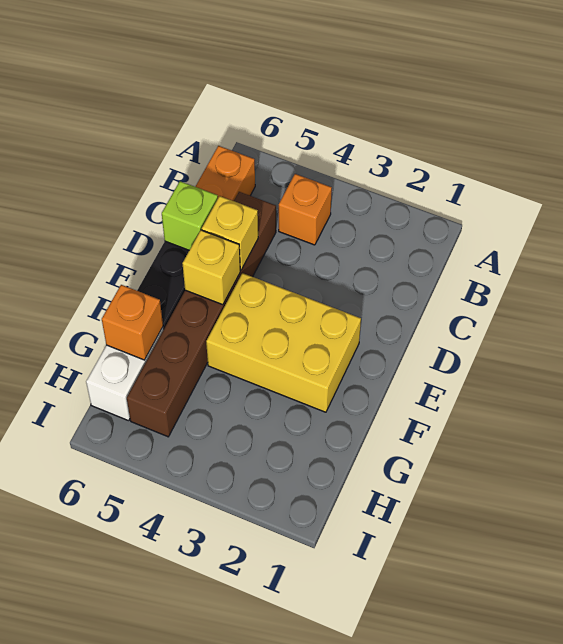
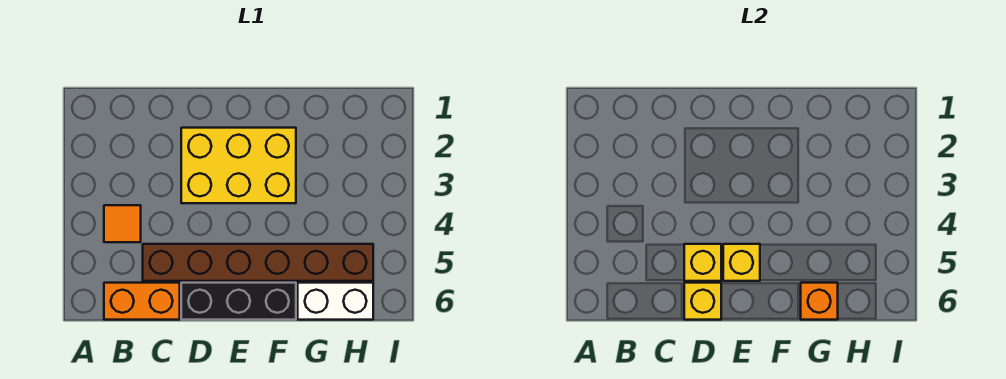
orange brick B4 level 1 -> orange tile B4 level 1
lime brick D6 level 2 -> yellow brick D6 level 2
yellow brick E2:F4 level 1 -> yellow brick D2:F3 level 1

